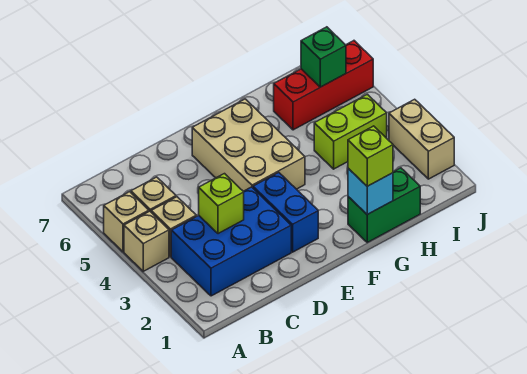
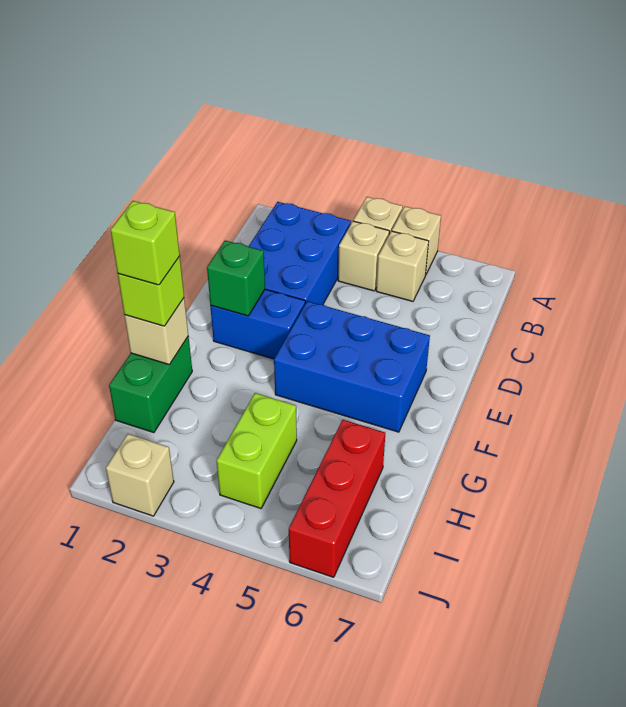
lime brick C3 level 2 -> lime brick G1 level 4
tan brick E4:F6 level 1 -> blue brick E4:F6 level 1
cyan brick G1 level 2 -> tan brick G1 level 2
green brick I6 level 2 -> green brick E2 level 2
tan brick J2:J3 level 1 -> tan brick J2 level 1

